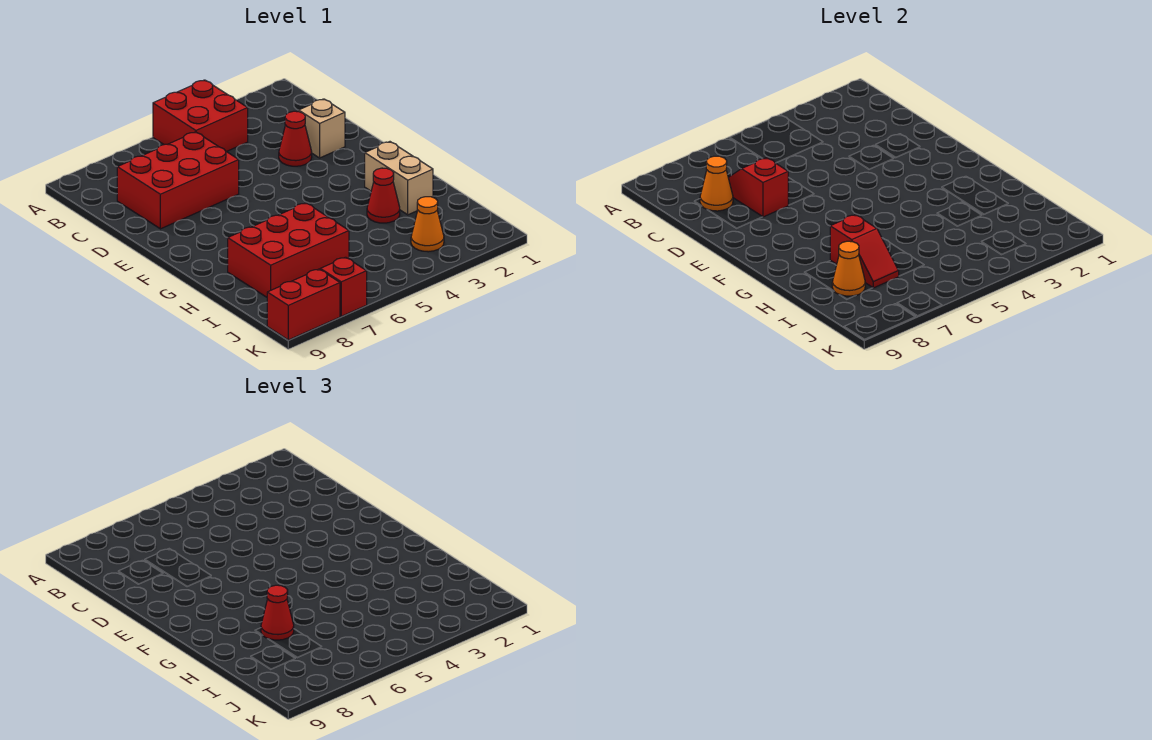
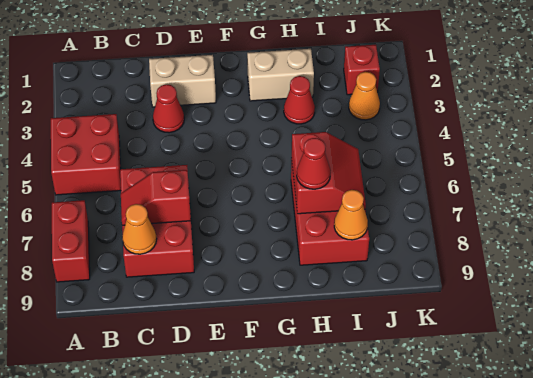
tan brick D2 level 1 -> tan brick D2:E2 level 1
red slope H7:I7 level 2 top H -> red slope H6:I7 level 2 top H
red brick K7 level 1 -> red brick J2 level 1
red brick K8:K9 level 1 -> red brick A7:A8 level 1

